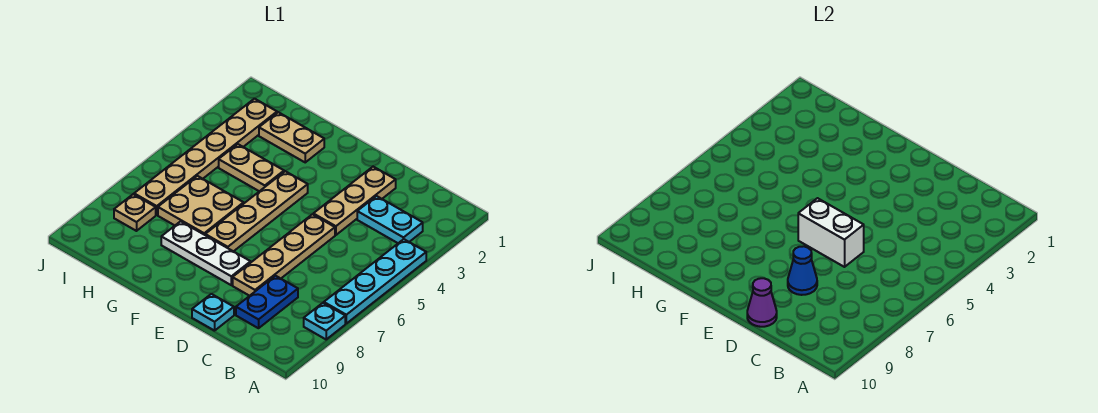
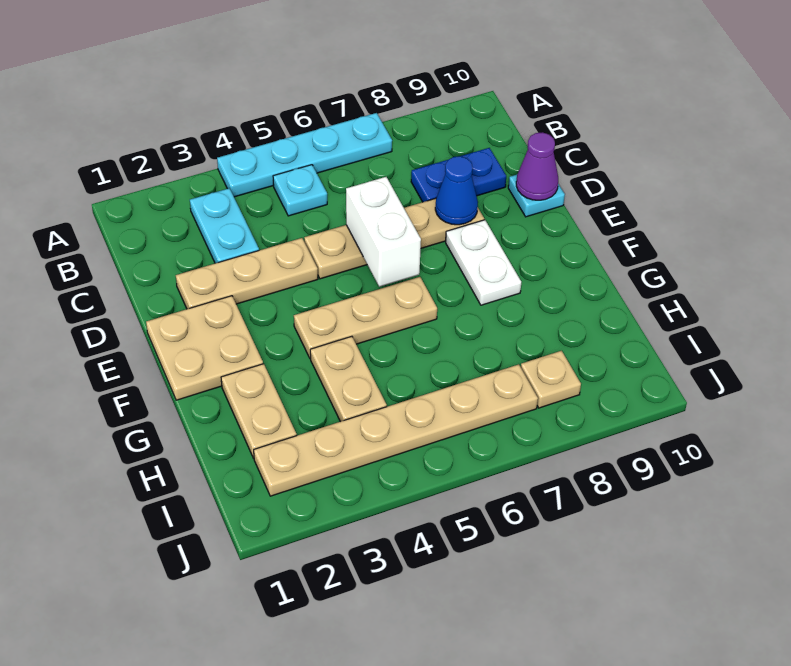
cyan plate A8 level 1 -> cyan plate B5 level 1
white plate E8:G8 level 1 -> white plate E8:F8 level 1
tan plate F4:F7 level 1 -> tan plate F4:F6 level 1
tan plate G6:H7 level 1 -> tan plate E1:F2 level 1

